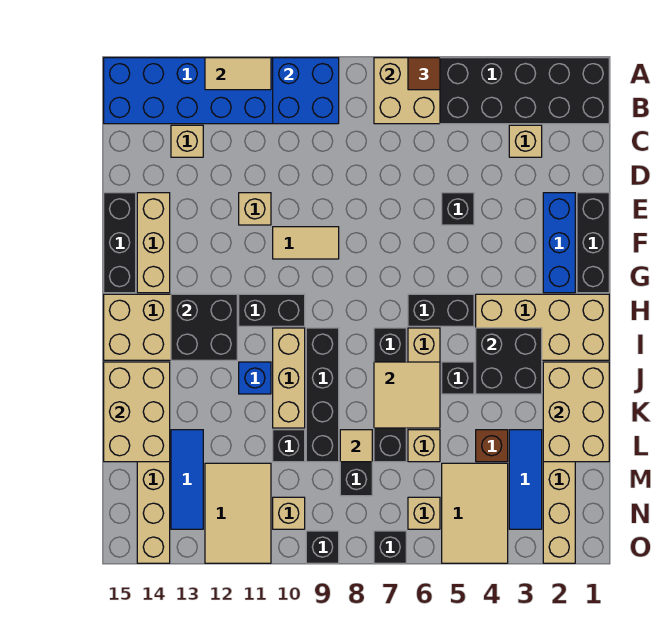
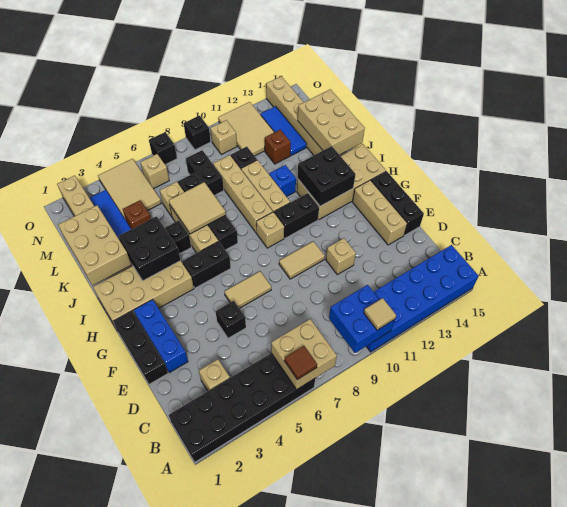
tan tile A11:A12 level 2 -> tan tile F6:F7 level 1
tan brick C13 level 1 -> tan brick H9 level 1
black brick I9:L9 level 1 -> tan brick I9:L9 level 1
tan tile L8 level 2 -> tan tile A10 level 3
none -> brown brick L12 level 1

